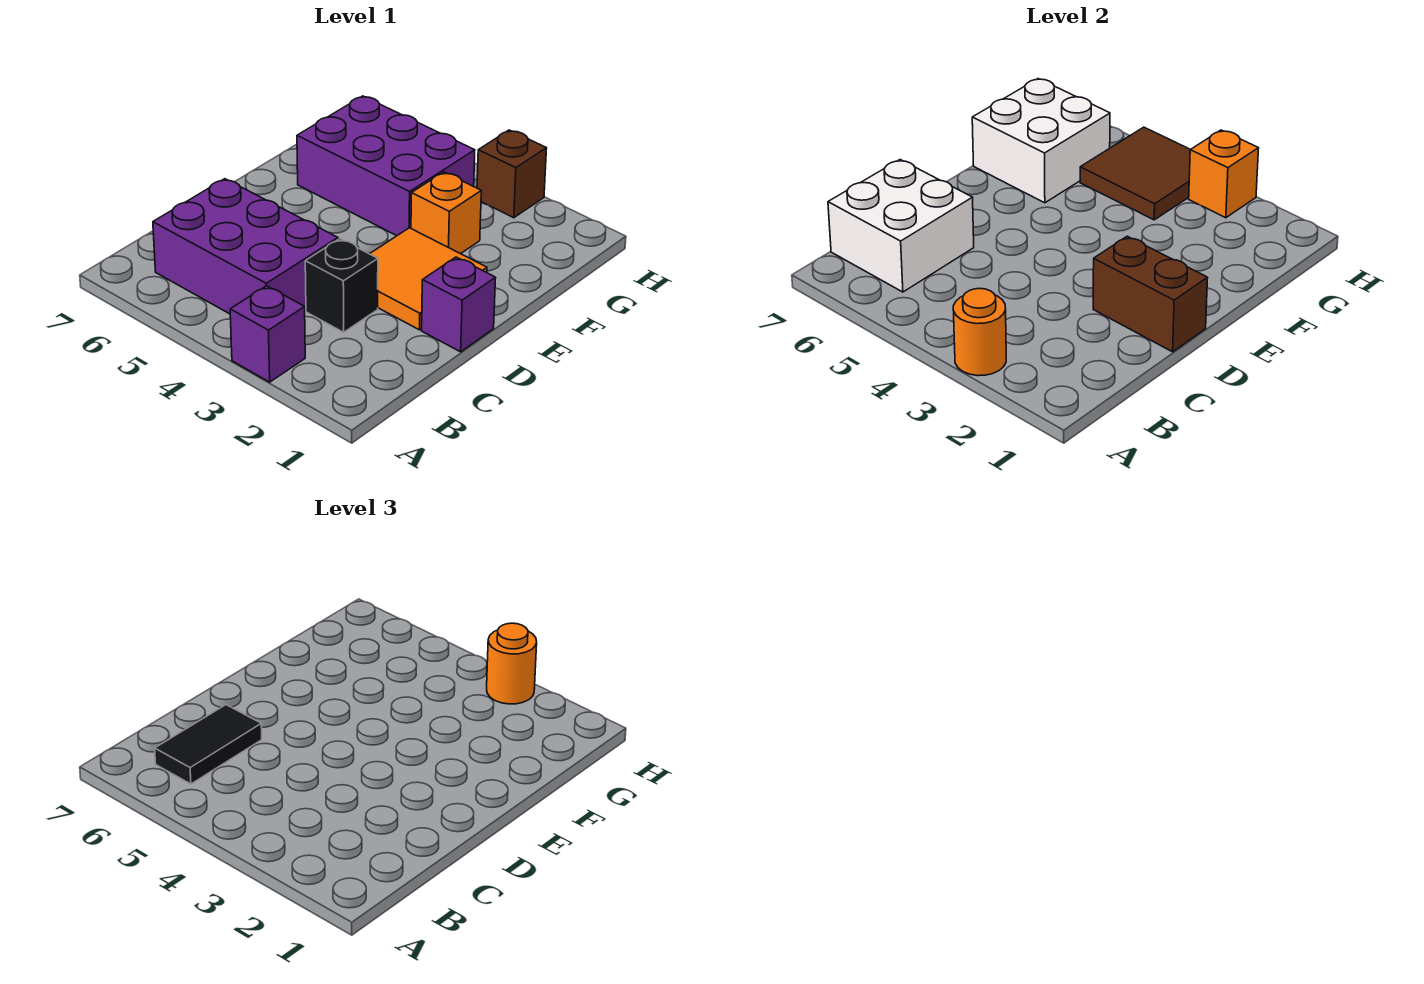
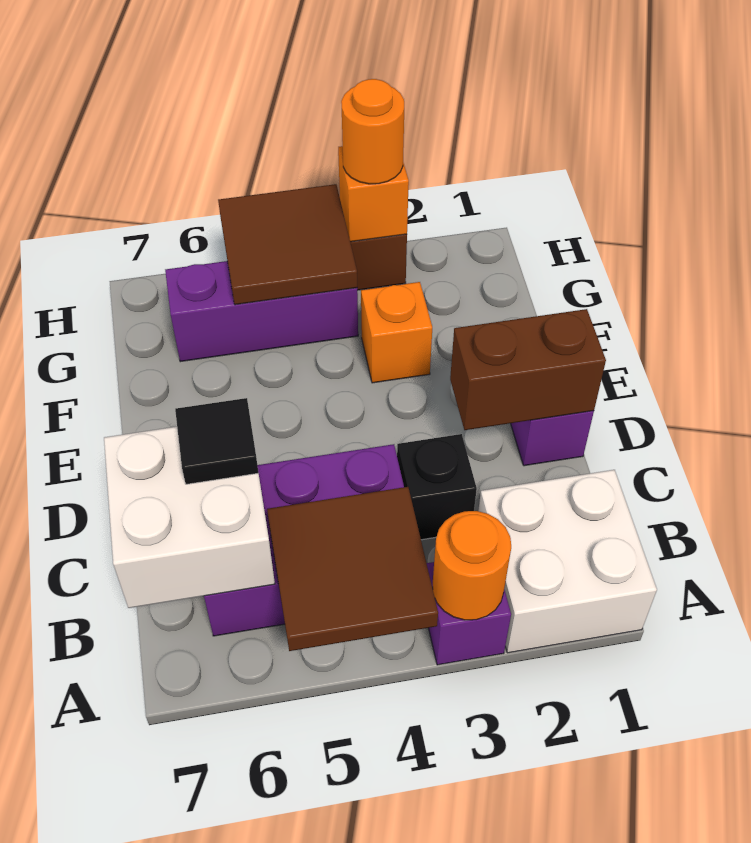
none -> brown tile A4:B5 level 2
black tile B6:C6 level 3 -> black tile C6 level 3
orange tile D2:E3 level 1 -> none
purple brick F4:G6 level 1 -> purple brick G4:G6 level 1
white brick F6:G7 level 2 -> white brick A1:B2 level 1

